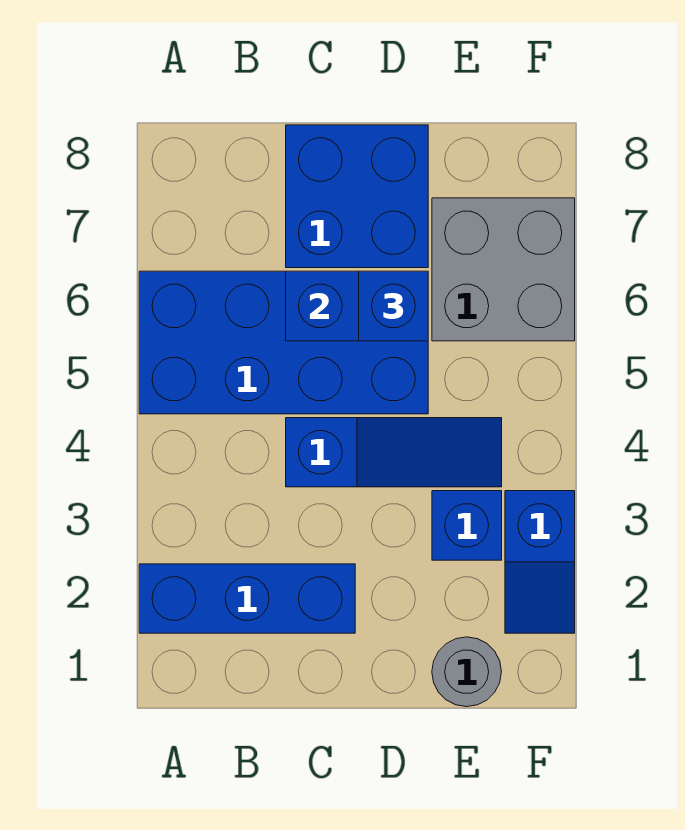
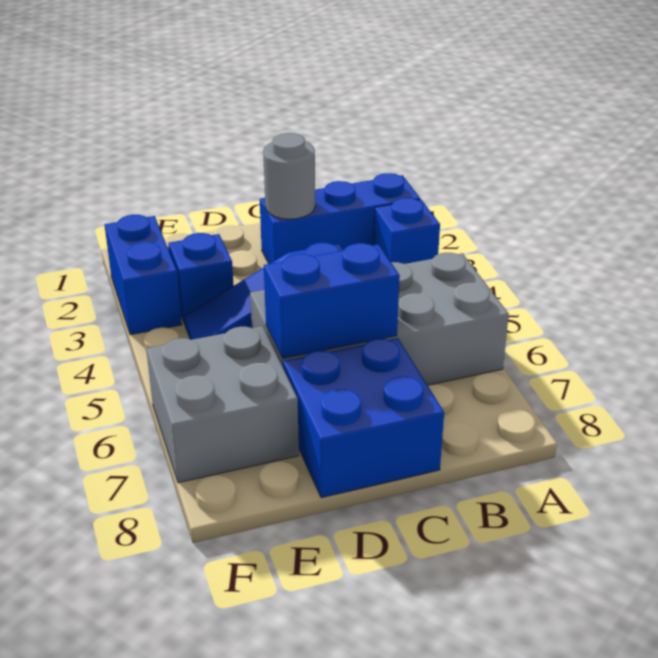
blue brick A5:D6 level 1 -> grey brick A5:D6 level 1
blue brick D6 level 3 -> blue brick A3 level 1
grey round brick E1 level 1 -> grey round brick C2 level 2
blue slope F2:F3 level 1 top 3 -> blue brick F2:F3 level 1

